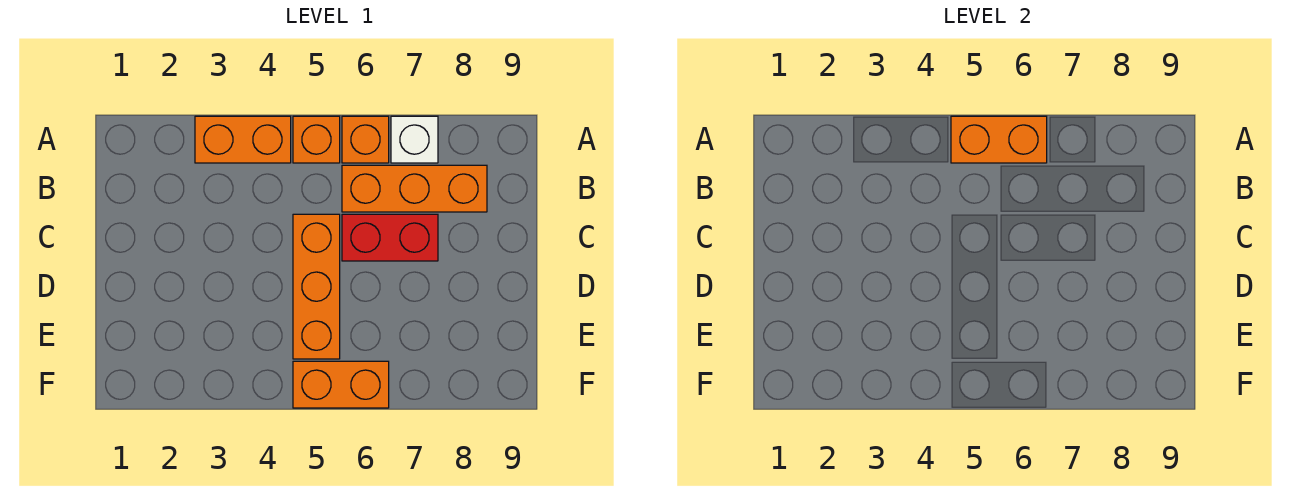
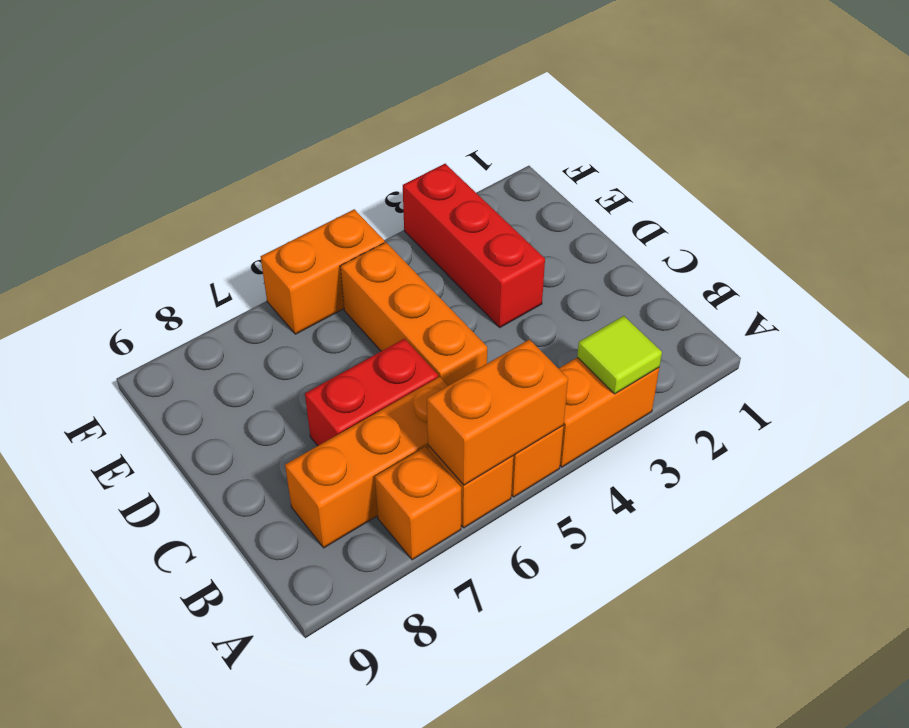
none -> lime tile A3 level 2
white brick A7 level 1 -> orange brick A7 level 1
none -> red brick D3:F3 level 1

